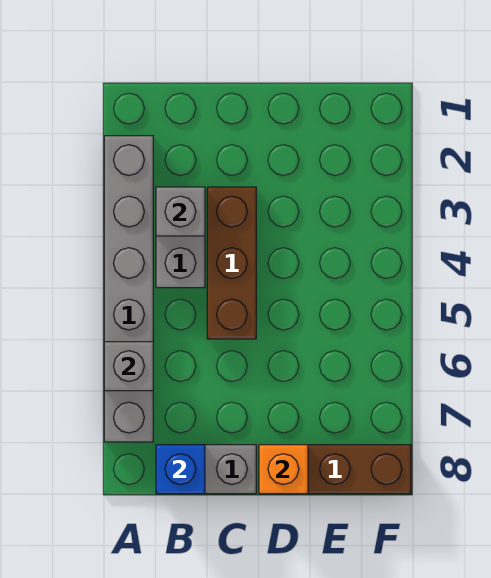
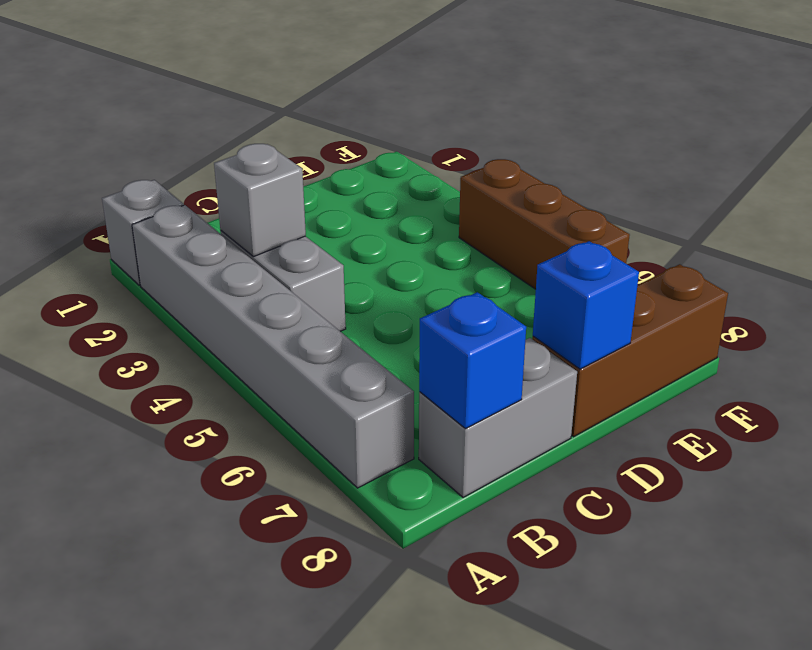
grey brick A6 level 2 -> grey brick A1 level 1
brown brick C3:C5 level 1 -> brown brick F4:F6 level 1
orange brick D8 level 2 -> blue brick D8 level 2

